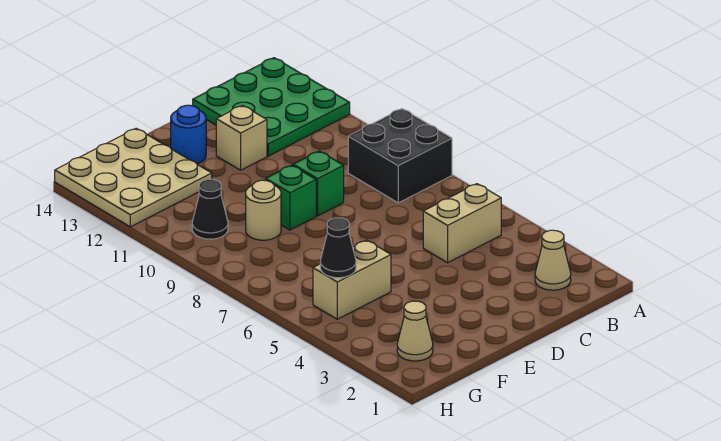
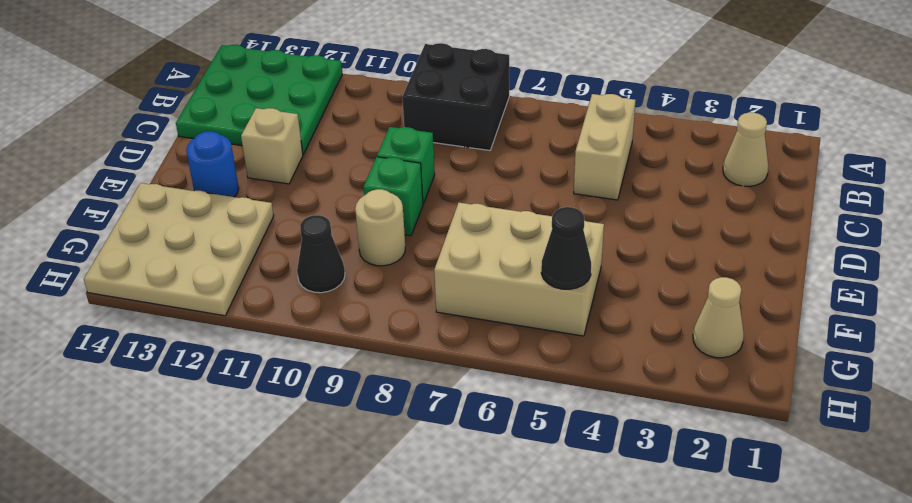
tan brick F5:G5 level 1 -> tan brick F5:G7 level 1

